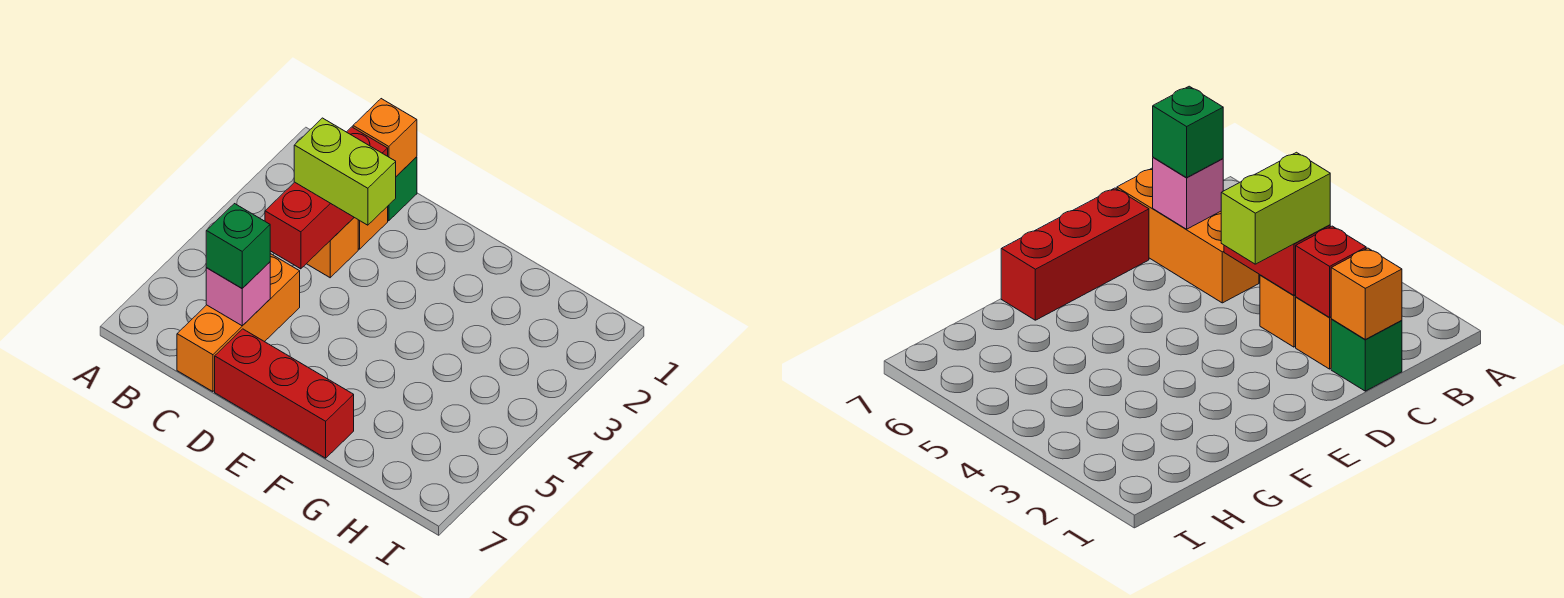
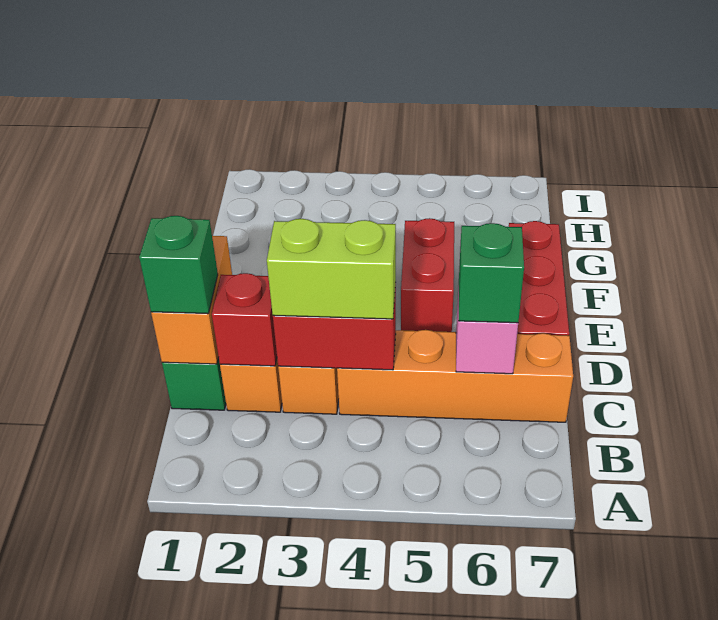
orange brick C1 level 2 -> orange brick C1:D1 level 2
none -> green brick C1 level 3
lime brick C3:D3 level 3 -> lime brick C3:C4 level 3
orange brick C5:C7 level 1 -> orange brick C4:C7 level 1
none -> red brick E5:F5 level 1

